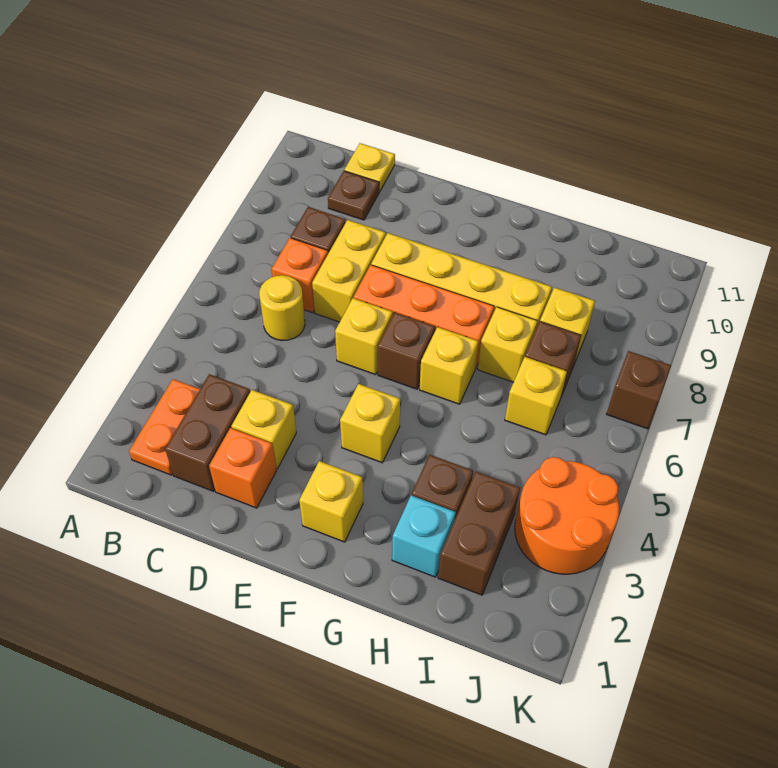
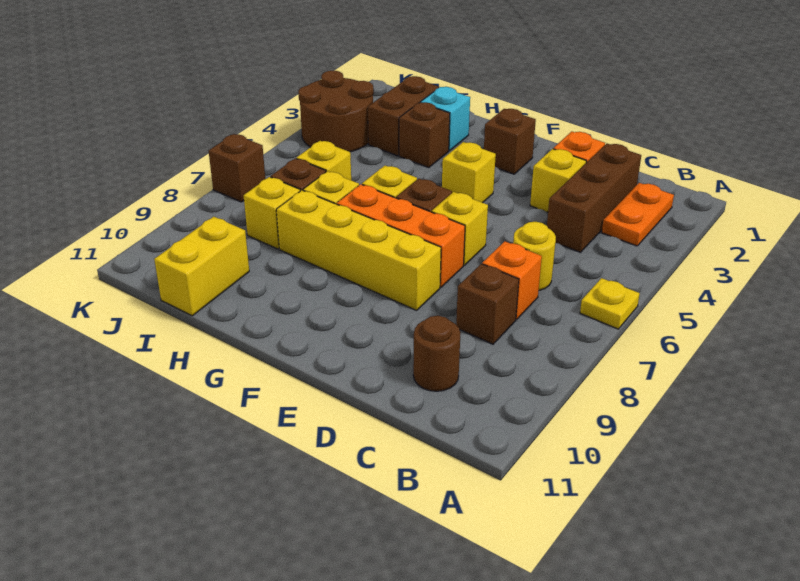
brown brick C2:C3 level 1 -> brown brick C2:C4 level 1
brown plate C10 level 1 -> brown round brick C10 level 1
yellow plate C11 level 1 -> yellow plate A6 level 1
yellow brick D7:D8 level 1 -> yellow brick I10:I11 level 1
yellow brick F2 level 1 -> brown brick F2 level 1
orange round brick J3:K4 level 1 -> brown round brick J3:K4 level 1

